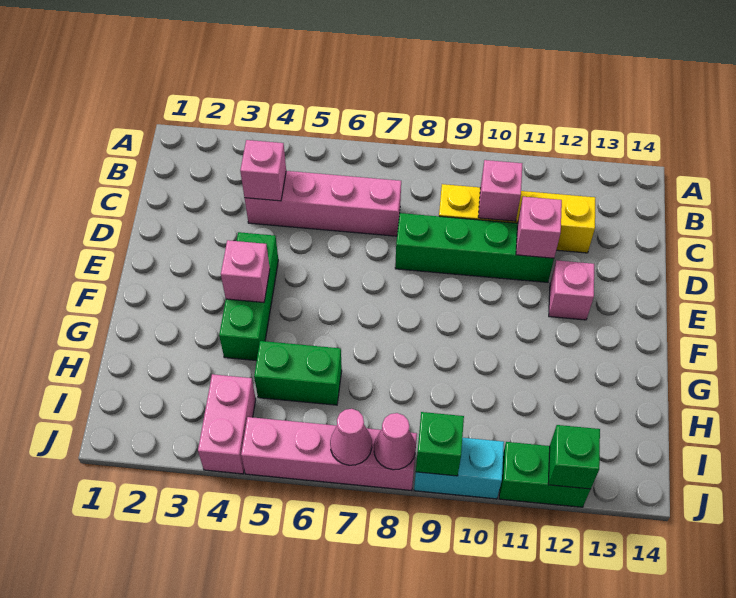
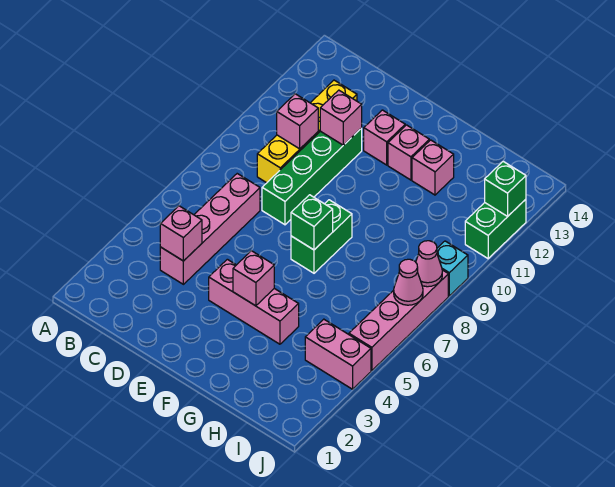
green brick E4:G4 level 1 -> pink brick E4:G4 level 1
none -> pink brick F12 level 1
none -> pink brick G12 level 1
green brick H5:H6 level 1 -> green brick F7:F8 level 1
cyan brick J9:J10 level 1 -> cyan brick J9 level 1
green brick J9 level 2 -> green brick F7 level 2

